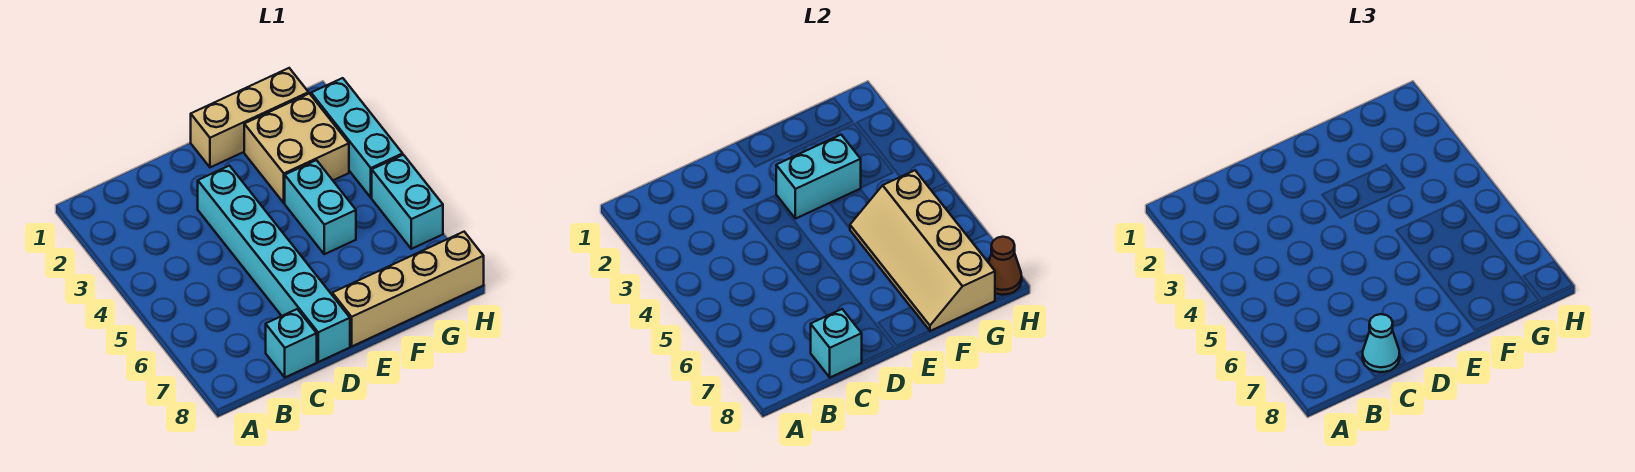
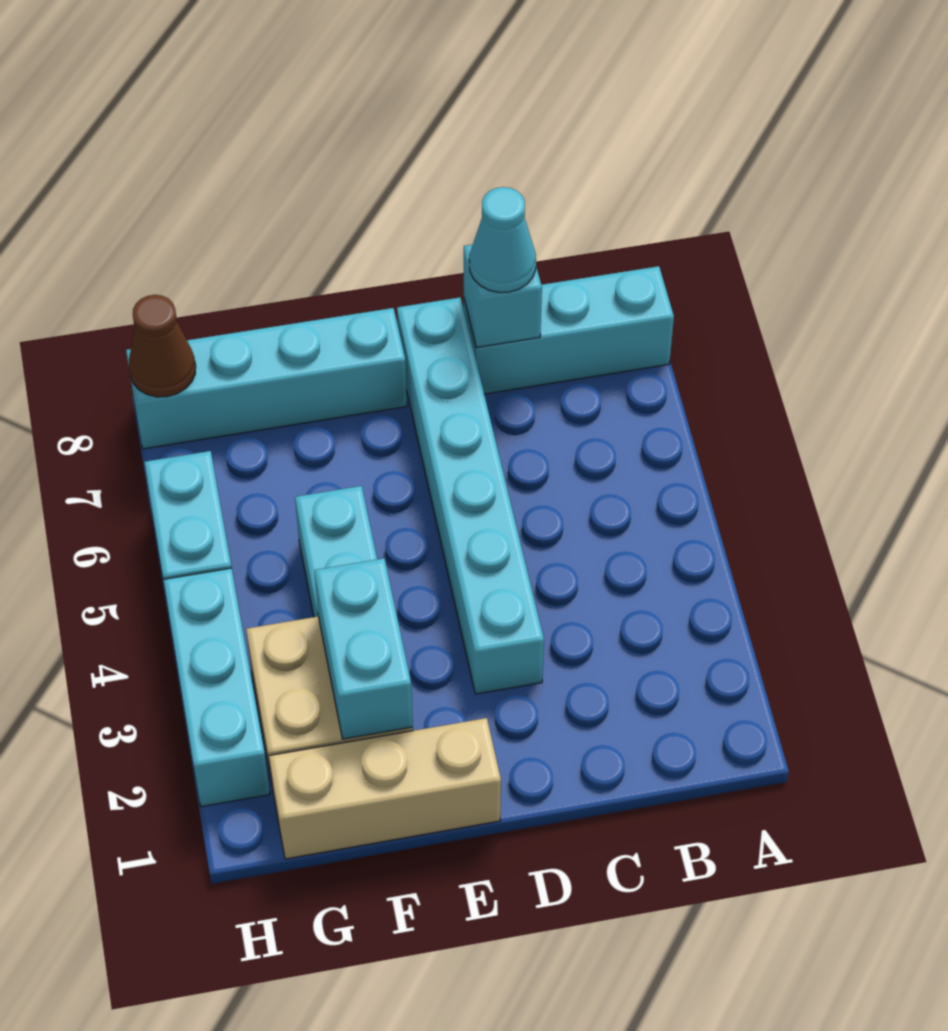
cyan brick C8 level 1 -> cyan brick A8:C8 level 1
cyan brick E3:F3 level 2 -> cyan brick F2:F3 level 2
tan brick E8:H8 level 1 -> cyan brick E8:H8 level 1
tan slope F5:G8 level 2 top G -> none

